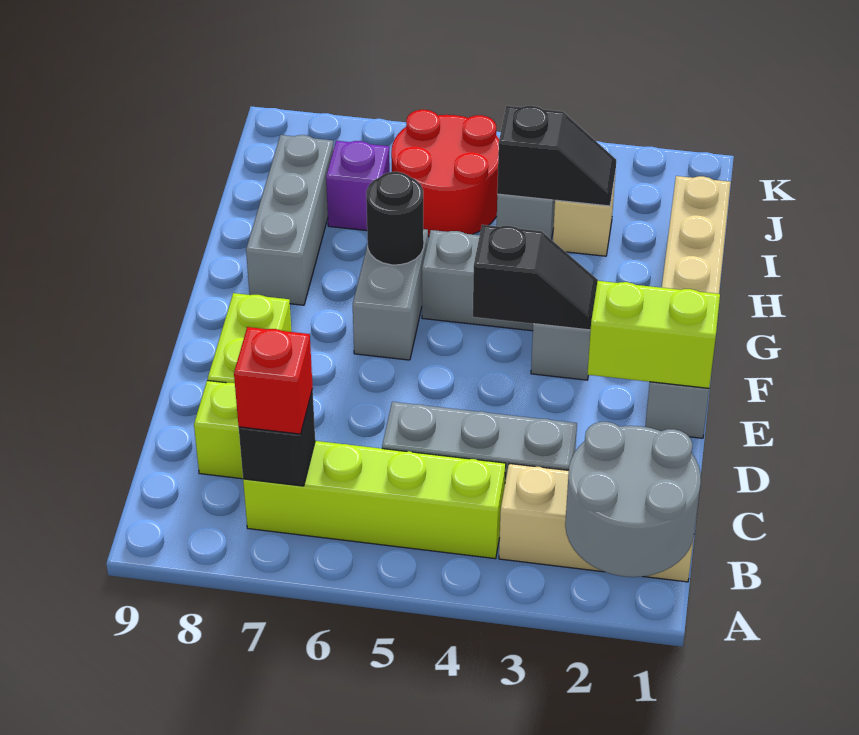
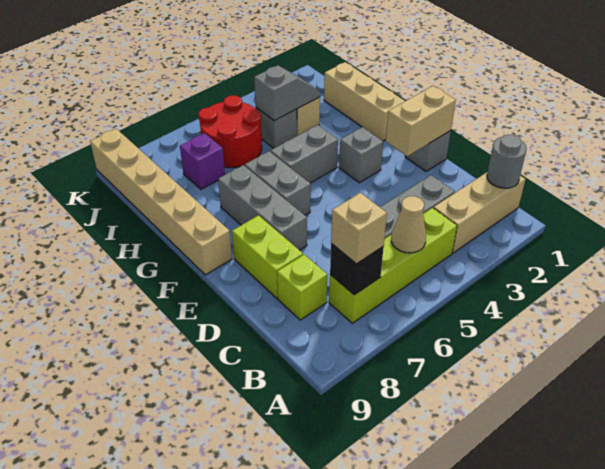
grey round brick A1:B2 level 2 -> grey round brick B1 level 2
none -> tan cone B5 level 2
red brick B7 level 3 -> tan brick B7 level 3
lime brick E1:E2 level 2 -> tan brick E1:E2 level 2
black slope F3:F4 level 2 top 4 -> none
none -> tan brick F9:K9 level 1
black round brick G6 level 2 -> none
grey brick G8:I8 level 1 -> grey brick E7:G7 level 1
black slope I3:I4 level 2 top 4 -> grey slope I3:I4 level 2 top 4

